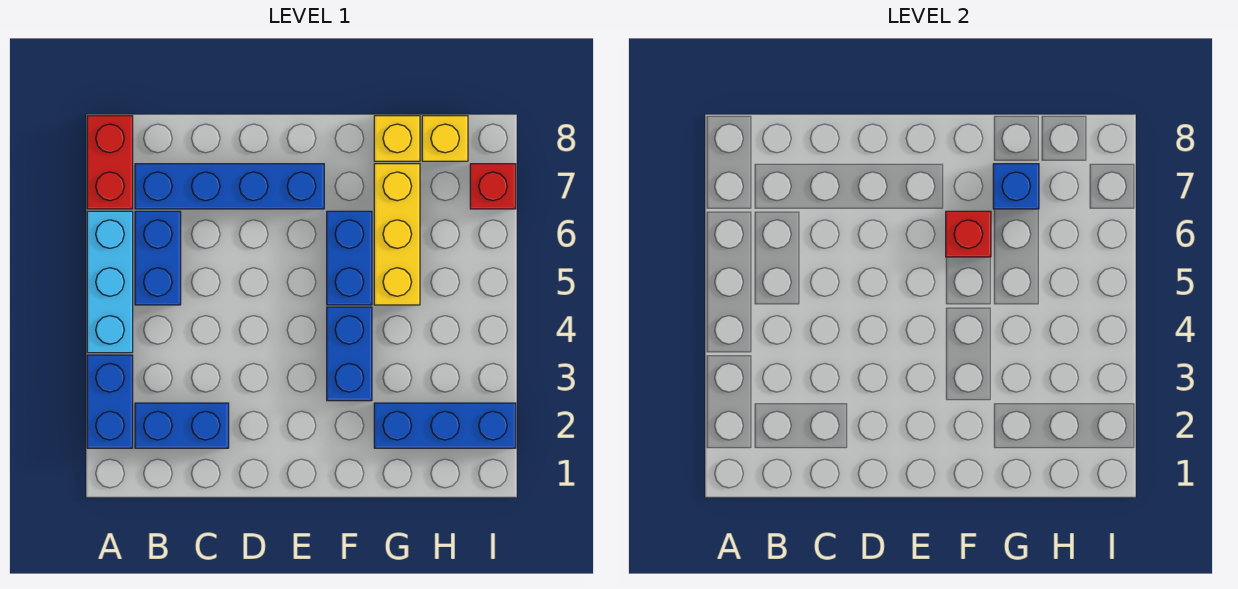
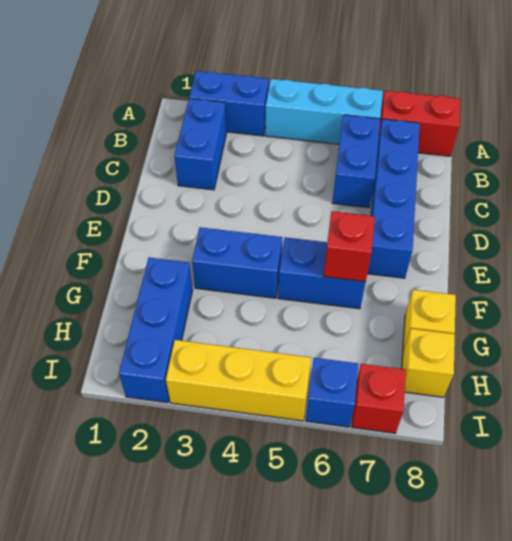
blue brick B5:B6 level 1 -> blue brick B6:C6 level 1
yellow brick G5:G7 level 1 -> yellow brick I3:I5 level 1
blue brick G7 level 2 -> blue brick I6 level 1

